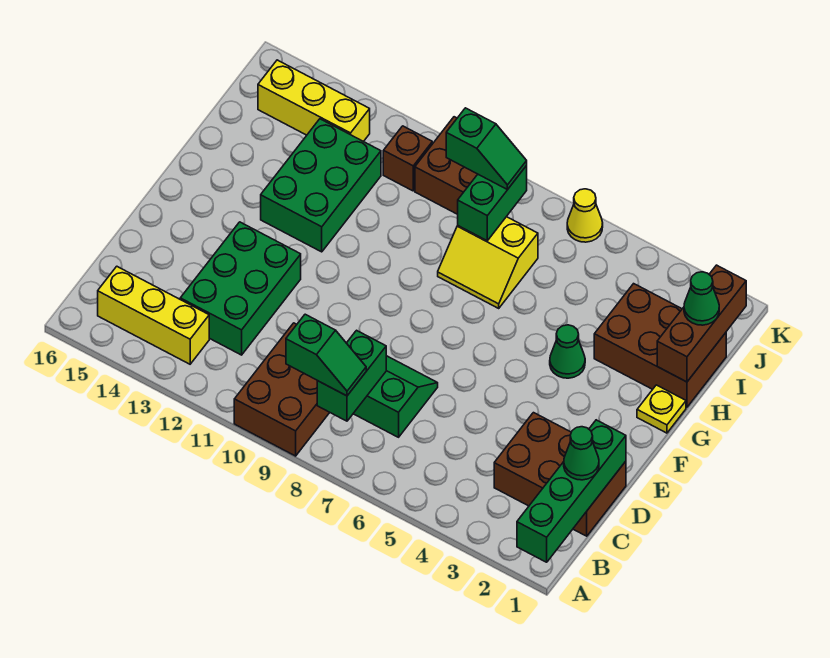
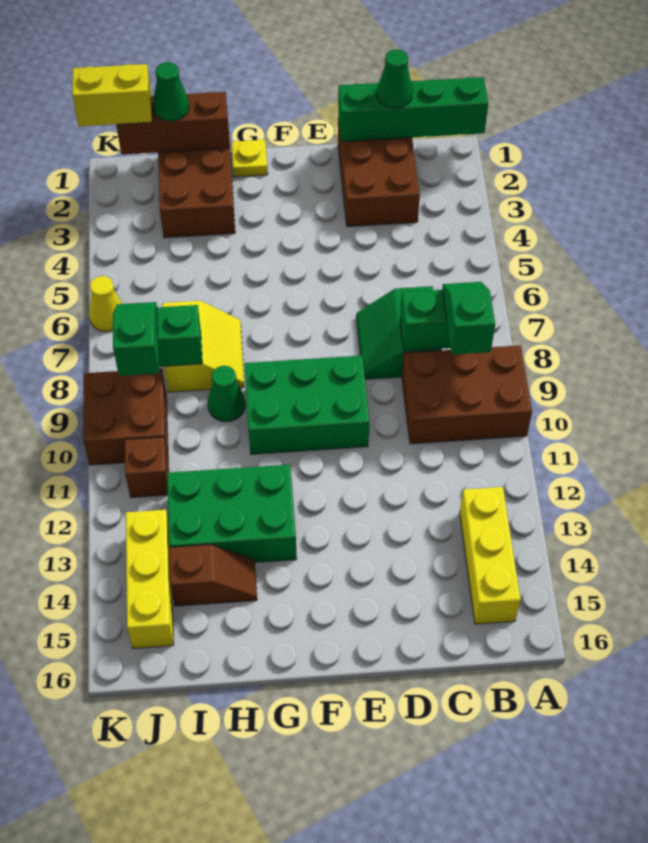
green brick C12:E13 level 1 -> green brick E9:G10 level 1
green cone G4 level 1 -> green cone H9 level 1
none -> brown slope H14:I14 level 1 top I
none -> yellow brick J1:K1 level 3

